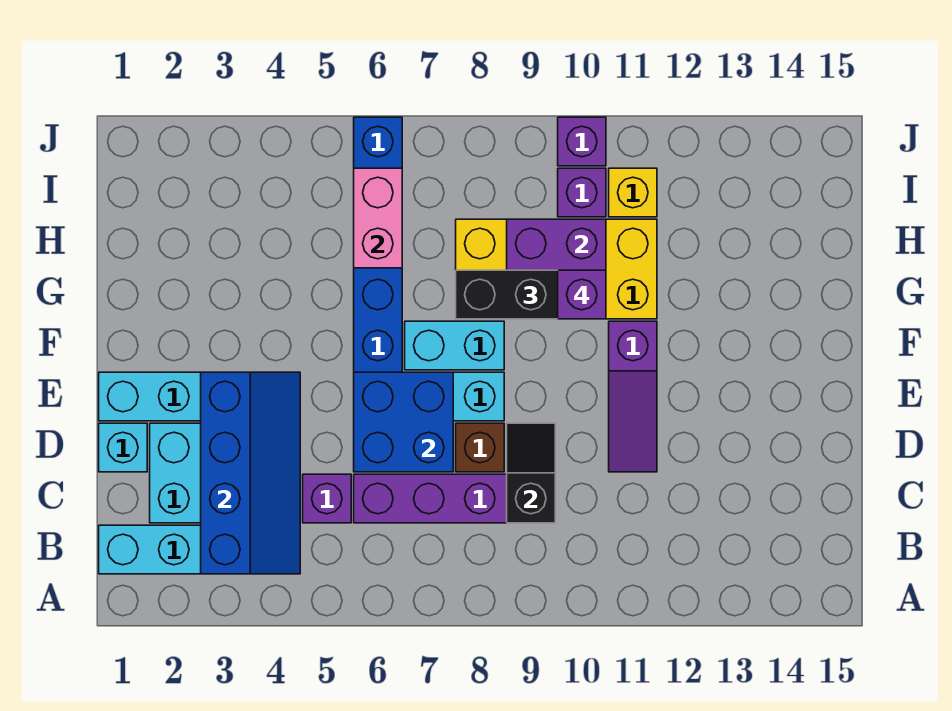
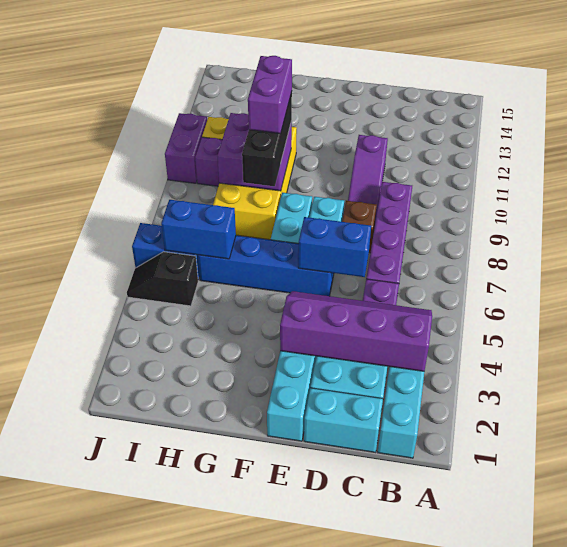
blue slope B3:E4 level 2 top 3 -> purple slope B3:E4 level 2 top 3
black slope C9:D9 level 2 top C -> black slope I5:J5 level 1 top I
cyan brick D1 level 1 -> cyan brick C1:D1 level 1
blue brick D6:E7 level 2 -> blue brick D6:E6 level 2
purple slope D11:F11 level 1 top F -> purple slope D9:D11 level 1 top 11
purple brick G10 level 4 -> purple brick G9:G10 level 4
pink brick H6:I6 level 2 -> blue brick H6:I6 level 2
purple brick J10 level 1 -> purple brick J10:J11 level 1

